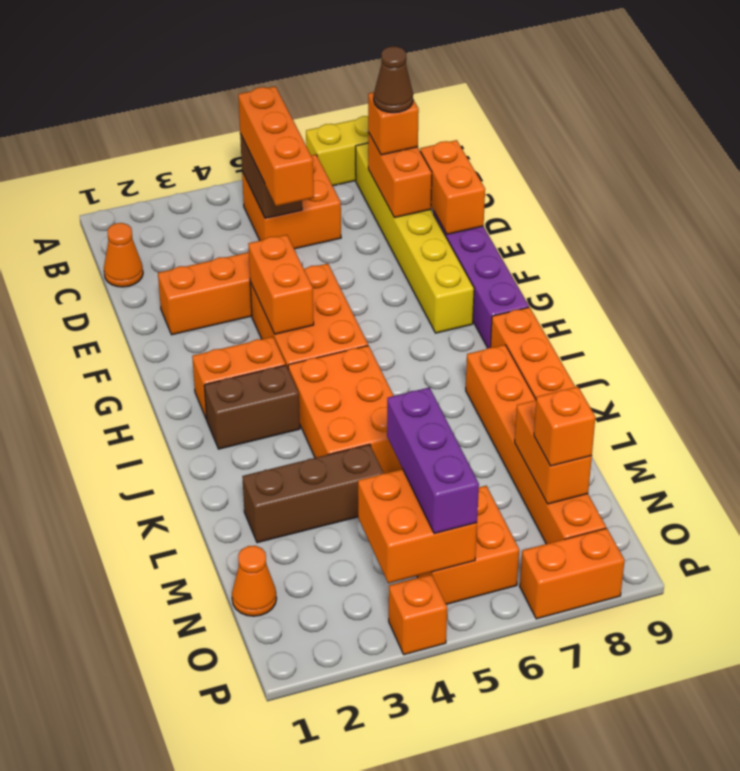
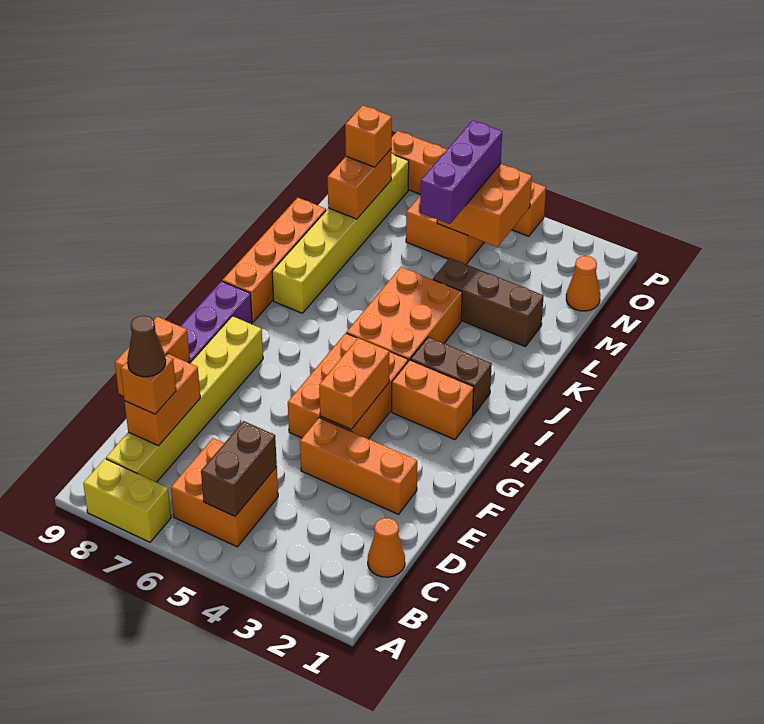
orange brick B5:D5 level 3 -> none
orange brick J8:O8 level 1 -> yellow brick J8:O8 level 1

